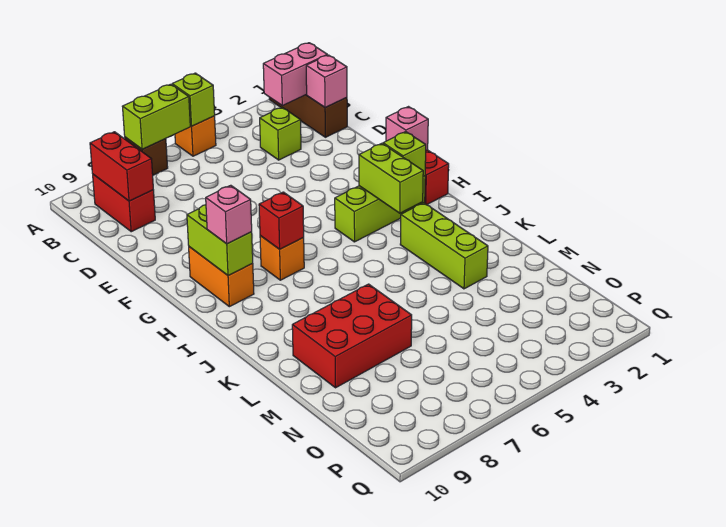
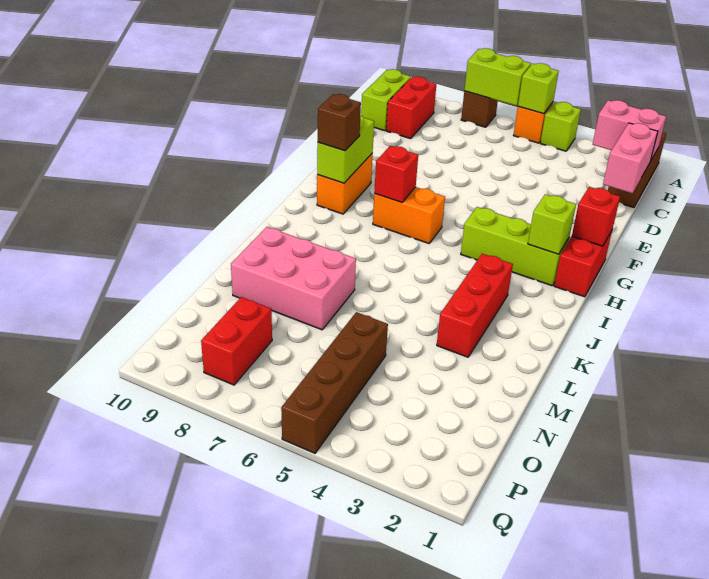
red brick B9:C9 level 2 -> red brick O8:P8 level 1
pink brick C1 level 2 -> pink brick C1:D1 level 2
lime brick C3 level 1 -> lime brick A4 level 1
pink brick G1 level 2 -> red brick G1 level 2
lime brick H3:I3 level 2 -> lime brick B10:C10 level 1
orange brick H7 level 1 -> orange brick H6:H7 level 1
pink brick H9 level 3 -> brown brick H9 level 3
lime brick J3:L3 level 1 -> red brick J3:L3 level 1
red brick L7:M9 level 1 -> pink brick L7:M9 level 1
none -> brown brick N5:Q5 level 1

